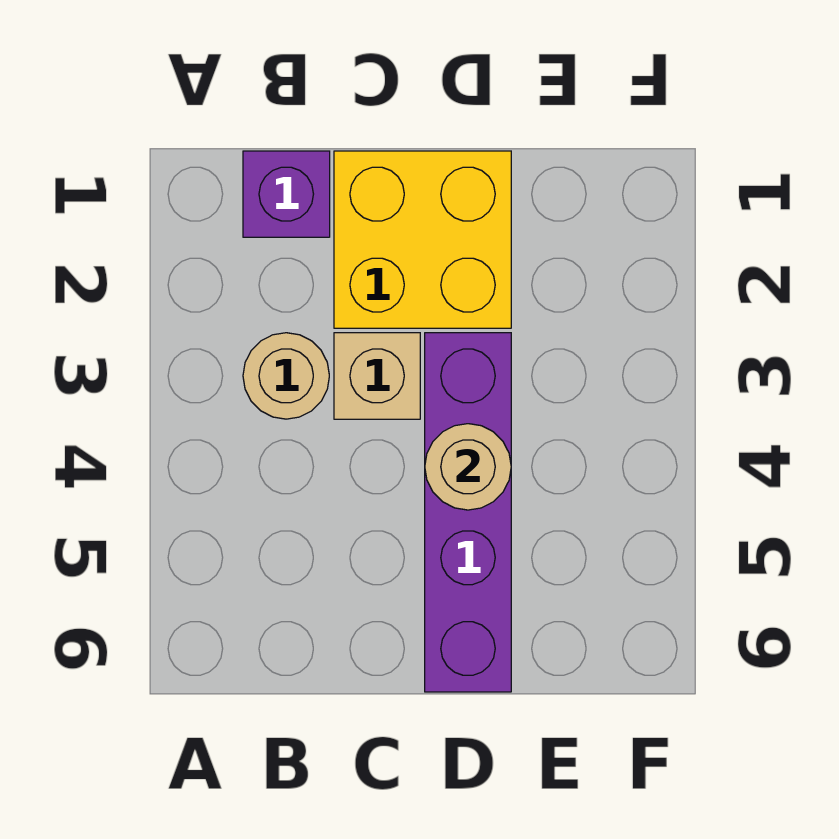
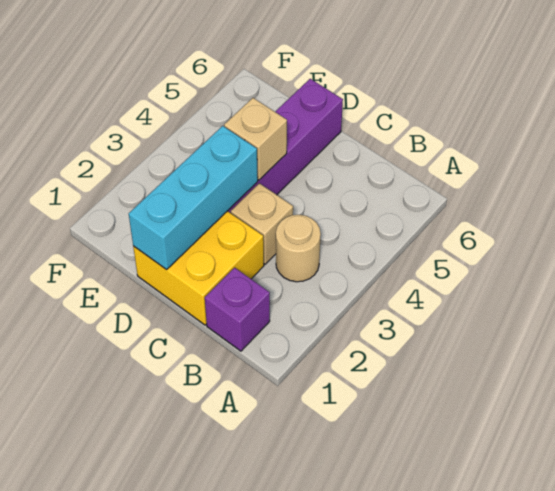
none -> cyan brick D1:D3 level 2
tan round brick D4 level 2 -> tan brick D4 level 2

